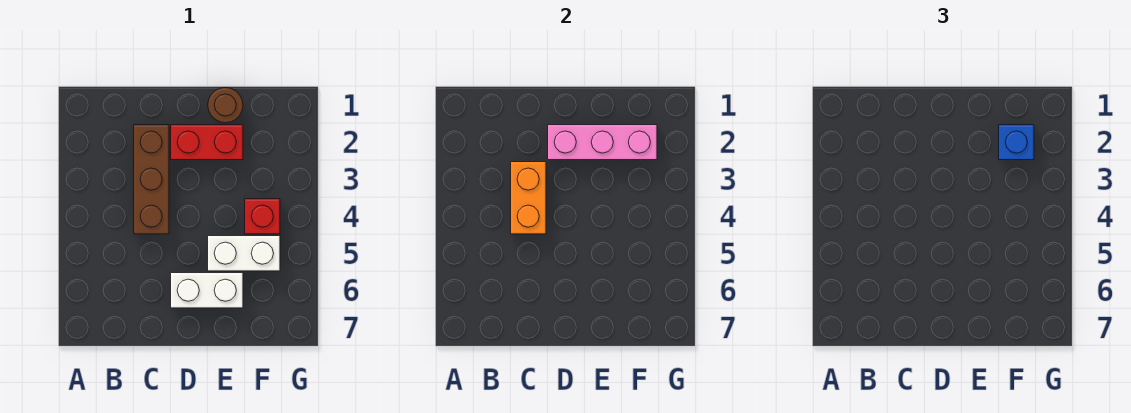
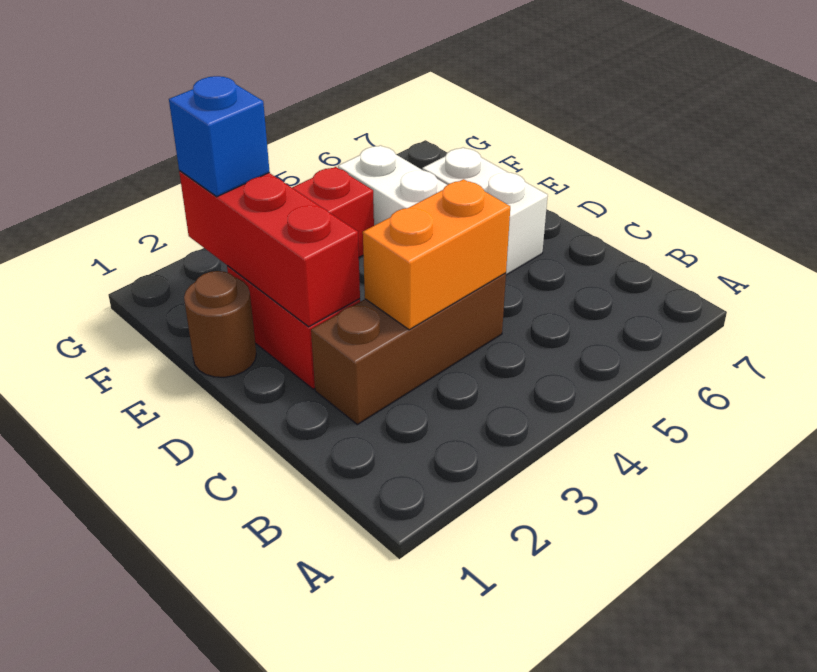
pink brick D2:F2 level 2 -> red brick D2:F2 level 2

